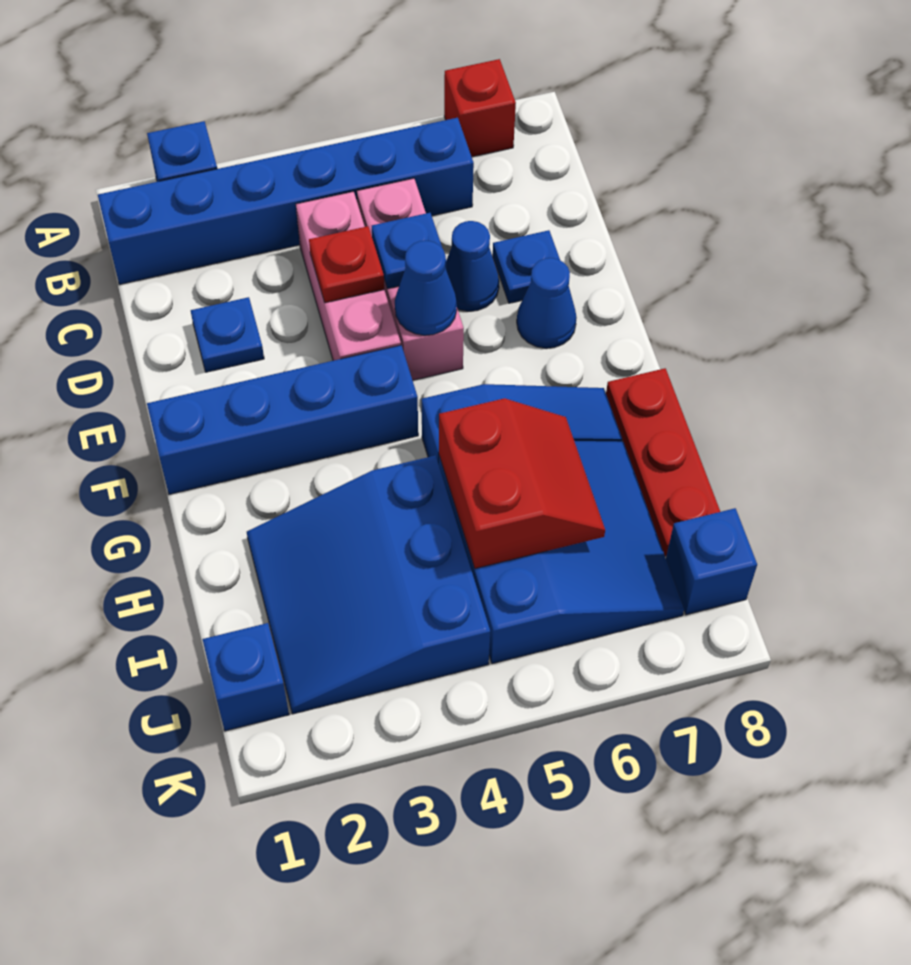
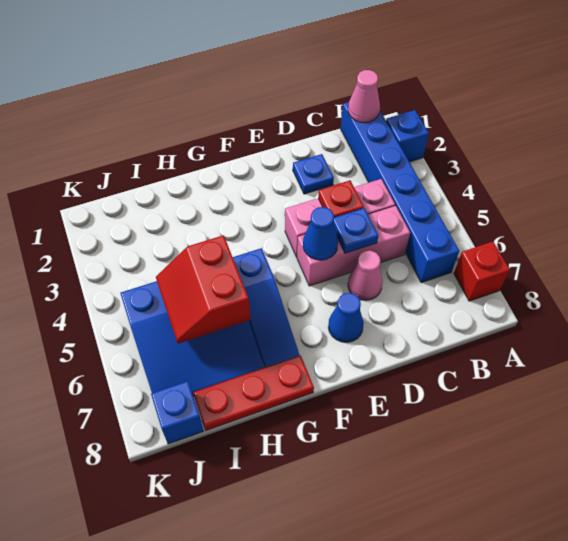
none -> pink cone B1 level 2
blue cone D6 level 1 -> pink cone D6 level 1
blue plate D7 level 1 -> none
blue brick F1:F4 level 1 -> none
blue slope H2:J4 level 1 top 4 -> none
red slope H5:I6 level 2 top 5 -> red slope H5:I6 level 2 top H
blue brick J1 level 1 -> none

